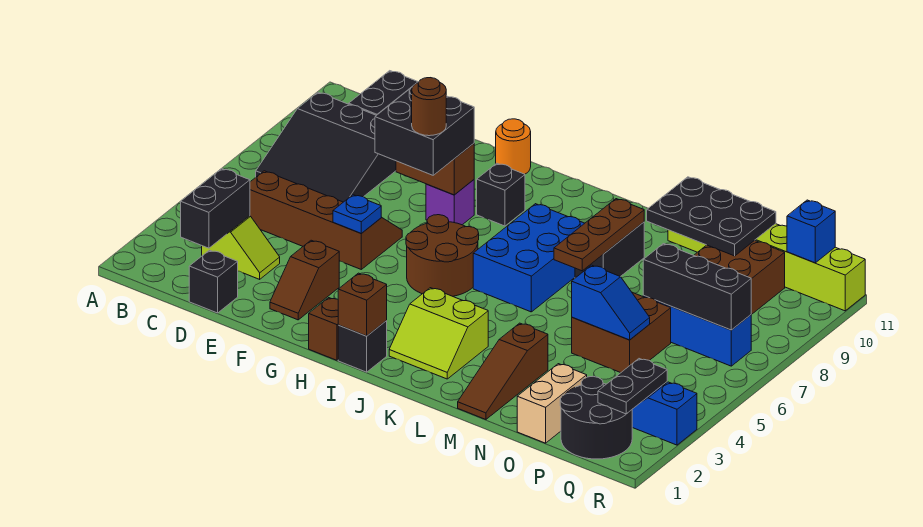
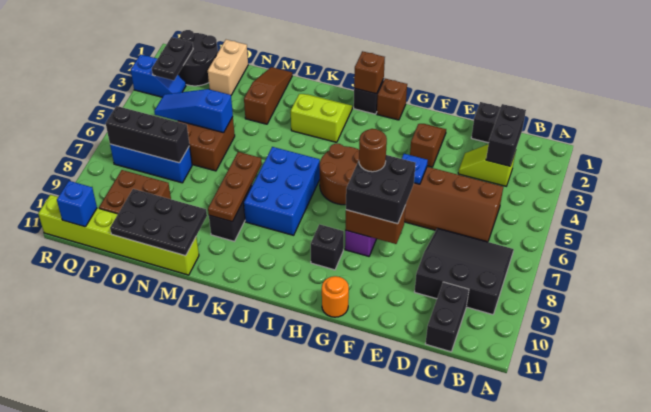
blue slope N5:O5 level 2 top N -> blue slope N5:P5 level 2 top N

